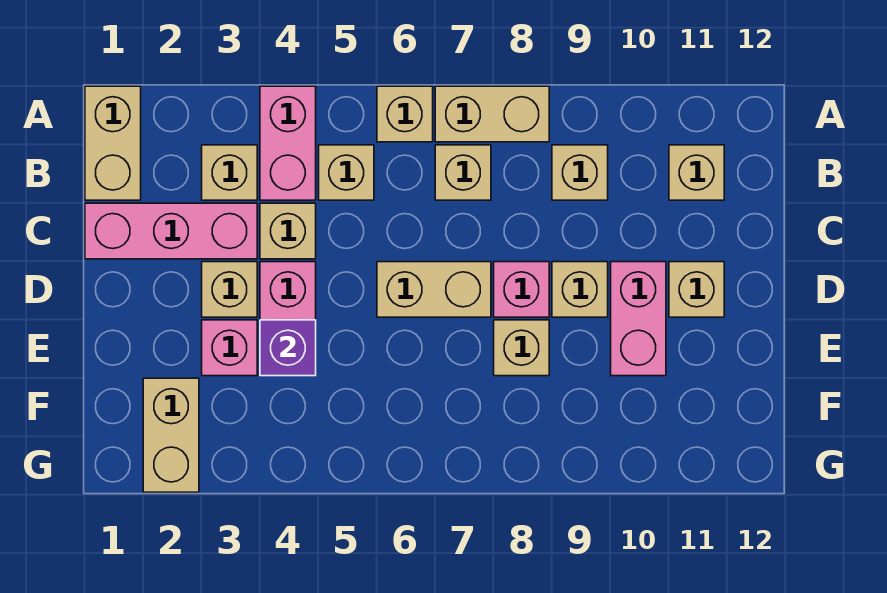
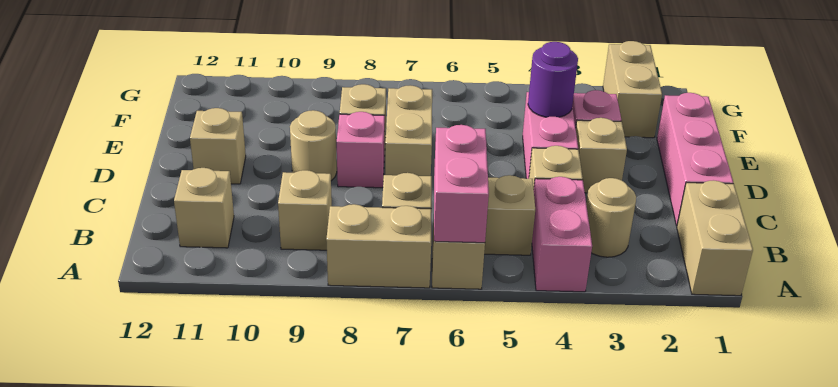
tan brick B3 level 1 -> tan round brick B3 level 1
pink brick C1:C3 level 1 -> pink brick C1:E1 level 1
tan brick D6:D7 level 1 -> tan brick D7:E7 level 1
tan brick D9 level 1 -> tan round brick D9 level 1
pink brick D10:E10 level 1 -> pink brick A6:B6 level 2
purple brick E4 level 2 -> purple round brick E4 level 2

